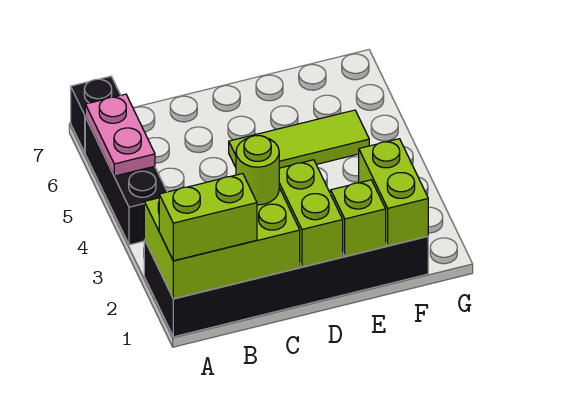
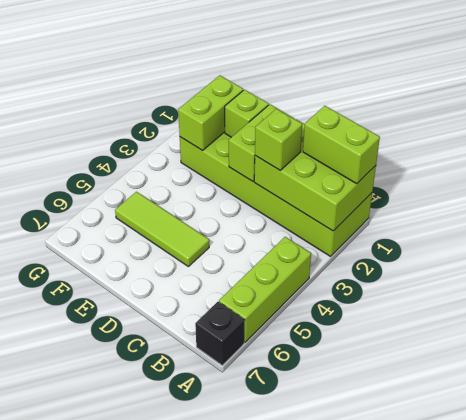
black brick A1:F2 level 1 -> lime brick A1:F2 level 1
black brick A4:A6 level 1 -> lime brick A4:A6 level 1
pink plate A5:A6 level 2 -> none
lime round brick C2 level 3 -> lime brick C2 level 3

